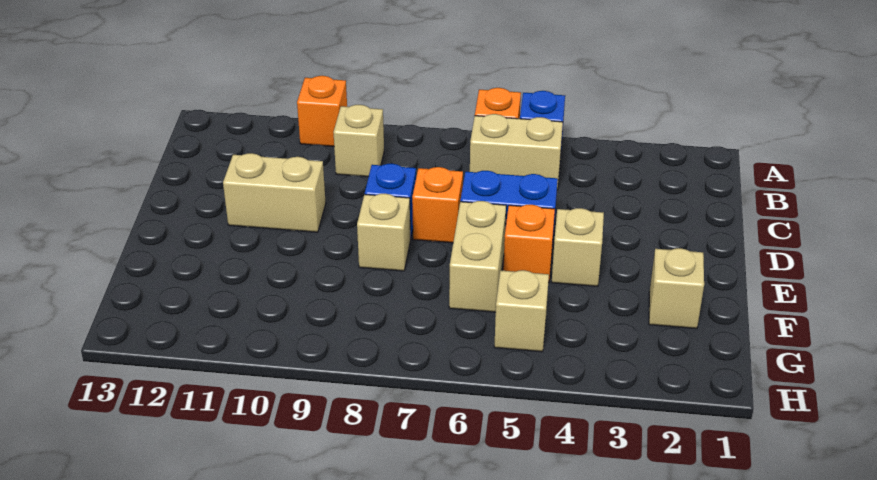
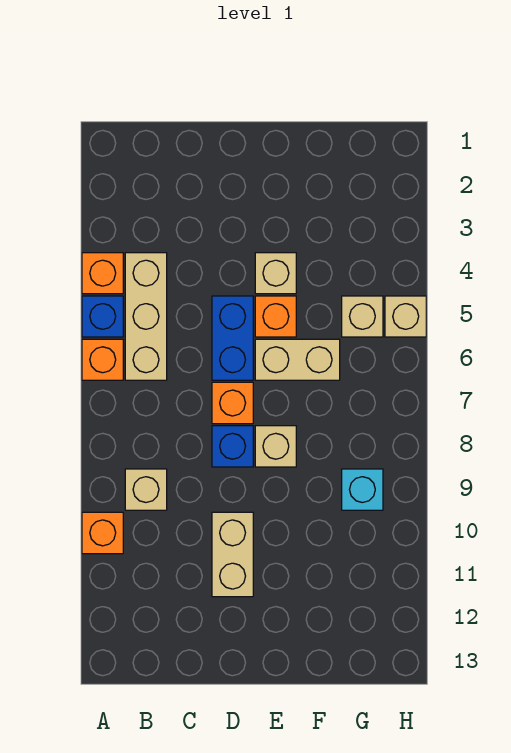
none -> orange brick A4 level 1
tan brick B5:B6 level 1 -> tan brick B4:B6 level 1
tan brick F2 level 1 -> tan brick H5 level 1
none -> cyan brick G9 level 1

